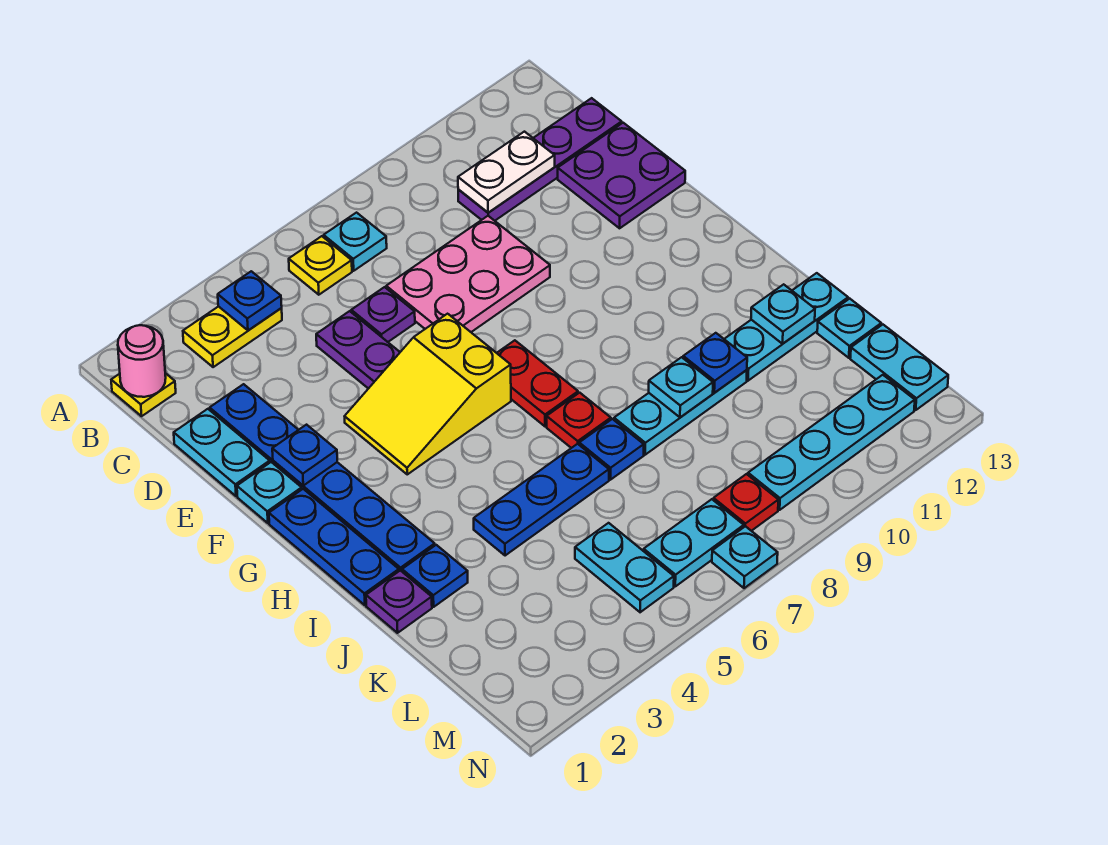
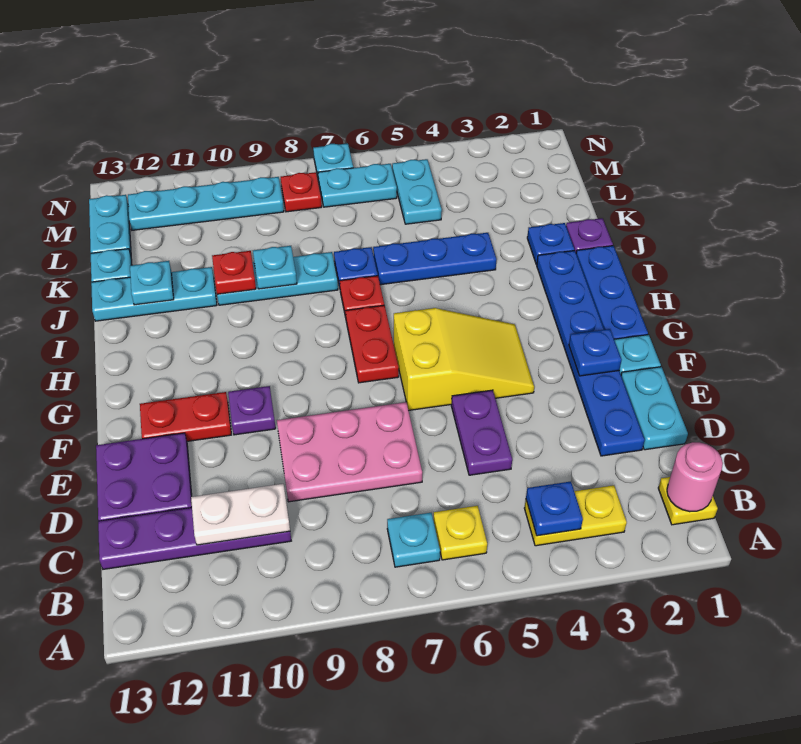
purple plate D6 level 1 -> purple plate F10 level 1
none -> red plate F11:F12 level 1
blue plate J10 level 2 -> red plate J10 level 2

